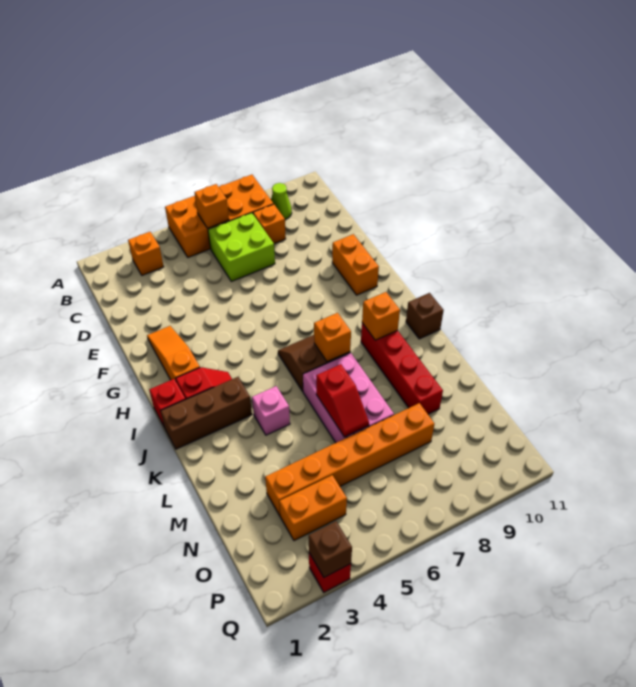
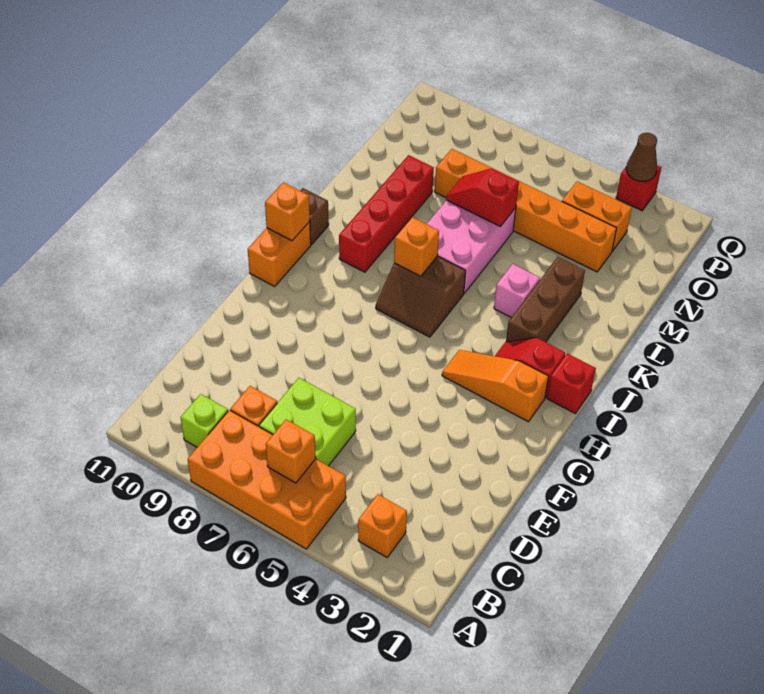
lime cone B9 level 1 -> lime brick B9 level 1
orange slope F2:H2 level 1 top H -> orange slope H2:H4 level 1 top 2
orange brick F10:G10 level 1 -> orange brick H11:I11 level 1
brown brick J1:J3 level 1 -> brown brick J3:L3 level 1
orange brick J9 level 2 -> orange brick I11 level 2
red slope L6:M6 level 2 top L -> red slope M6:M7 level 2 top 6
brown brick Q3 level 2 -> brown cone Q3 level 2

